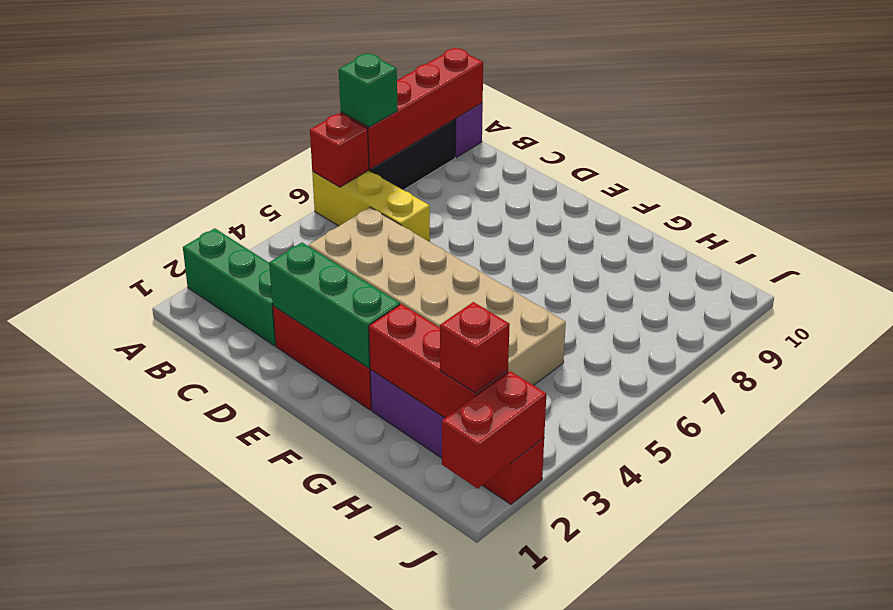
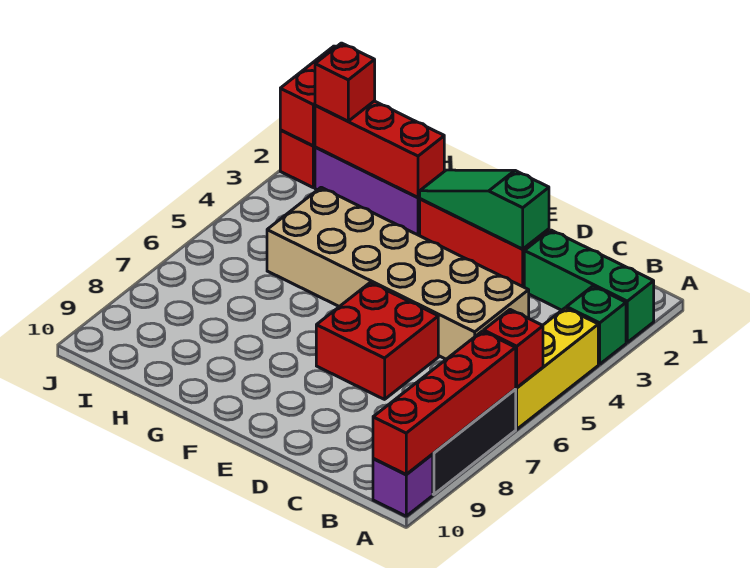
yellow brick A6:C6 level 1 -> yellow brick A4:A6 level 1
green brick A7 level 3 -> green brick A3 level 1
green brick D2:F2 level 2 -> green slope D2:F2 level 2 top D
none -> red brick D6:E7 level 1

